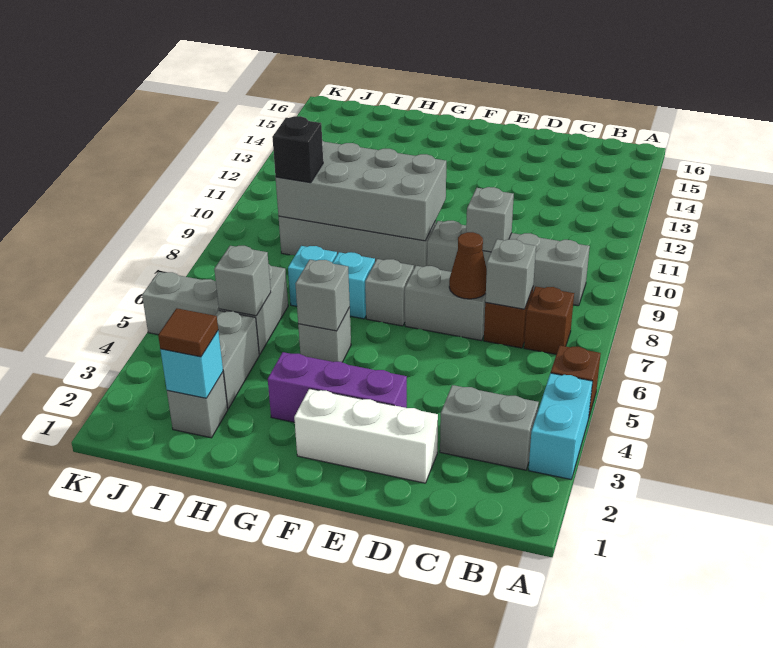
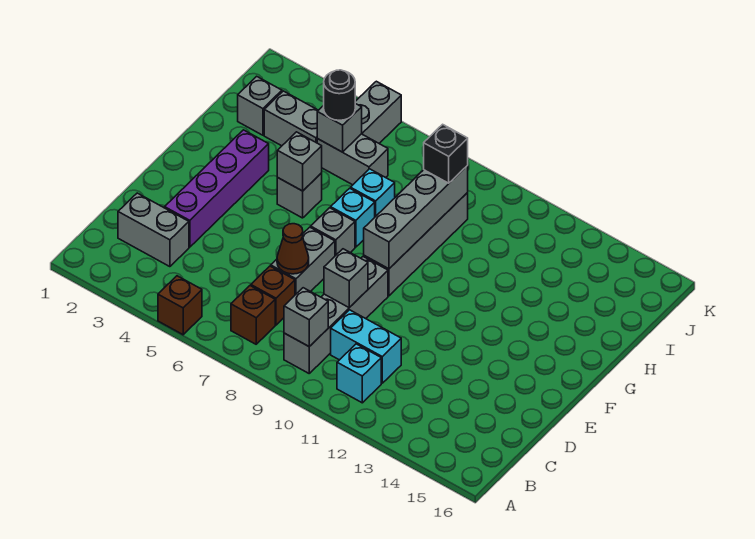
cyan brick A3:A4 level 1 -> cyan brick C10:C11 level 1
grey brick B3:C3 level 1 -> grey brick C2:C3 level 1
grey brick C7 level 2 -> grey brick B9 level 2
white brick D2:F2 level 1 -> none
purple brick E3:G3 level 1 -> purple brick D3:G3 level 1
grey brick F9:I10 level 2 -> grey brick F9:I9 level 2
cyan brick I2 level 2 -> cyan brick B11 level 1
brown tile I2 level 3 -> none
none -> black round brick I5 level 3

